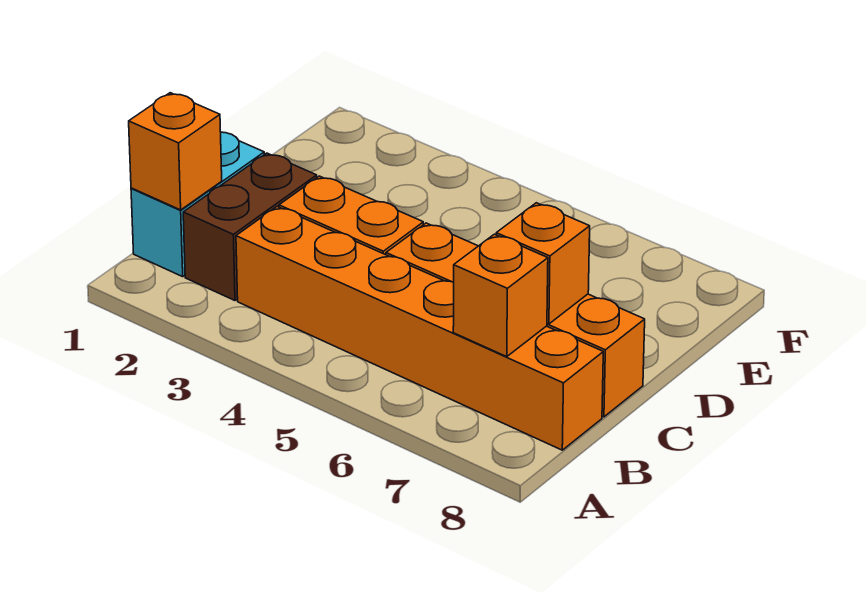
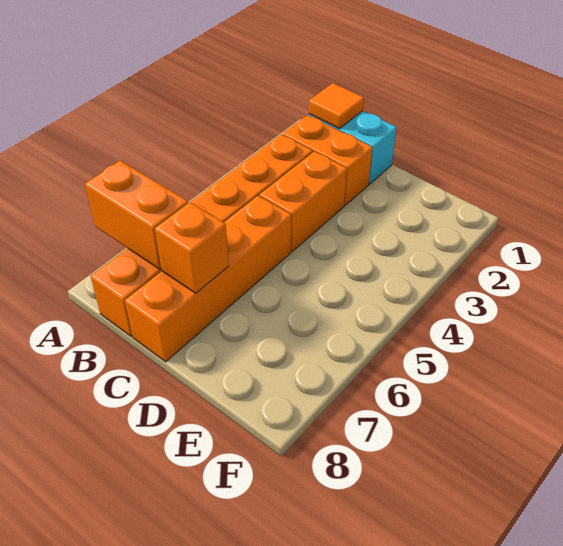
orange brick B1 level 2 -> orange tile B1 level 2
brown brick B2:C2 level 1 -> orange brick B2:C2 level 1
orange brick B7 level 2 -> orange brick A7:B7 level 2

